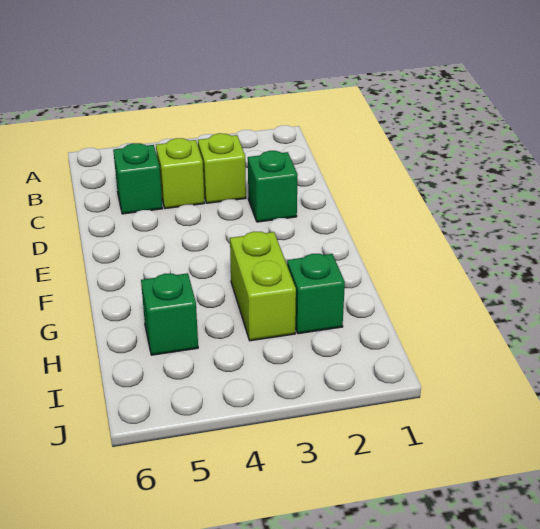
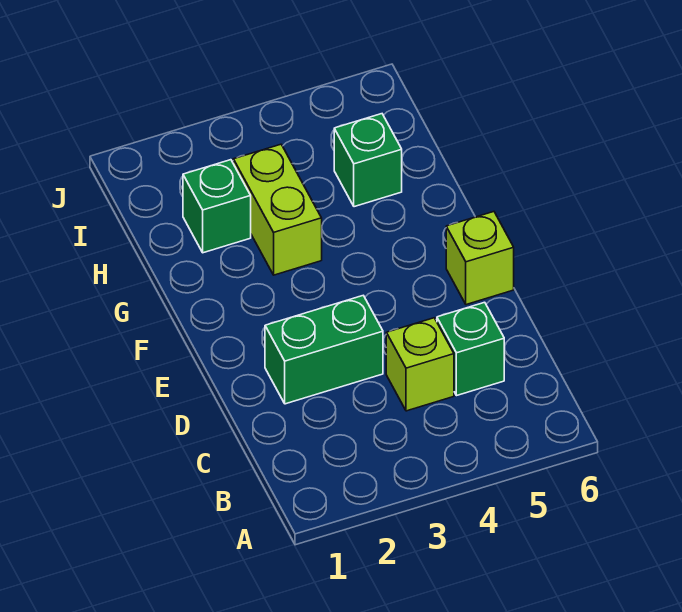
lime brick C3 level 1 -> lime brick E6 level 1
green brick D2 level 1 -> green brick D2:D3 level 1

